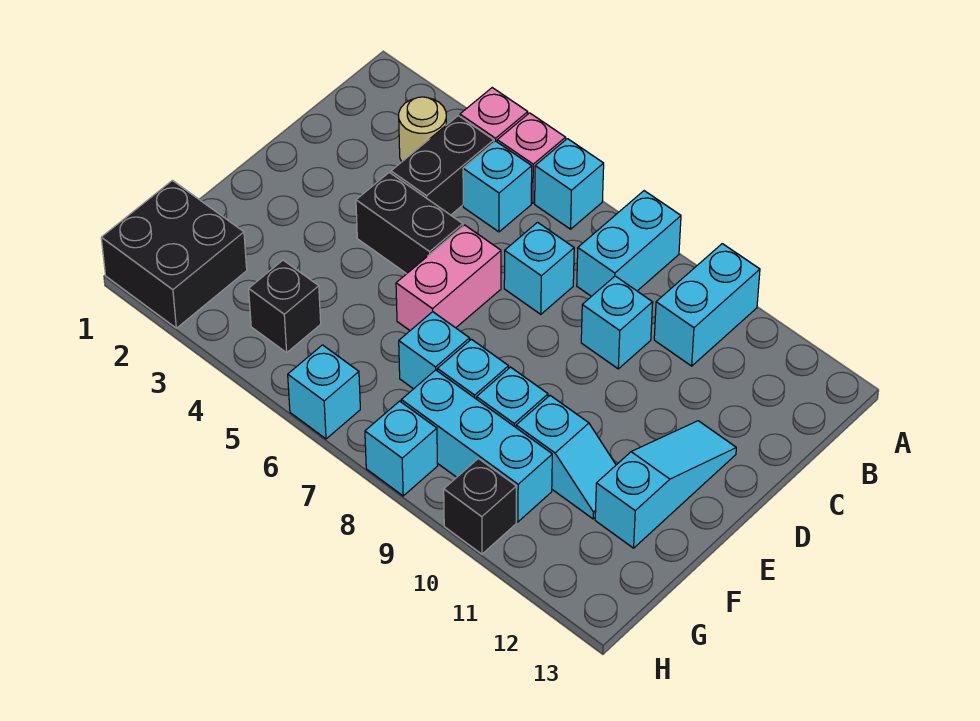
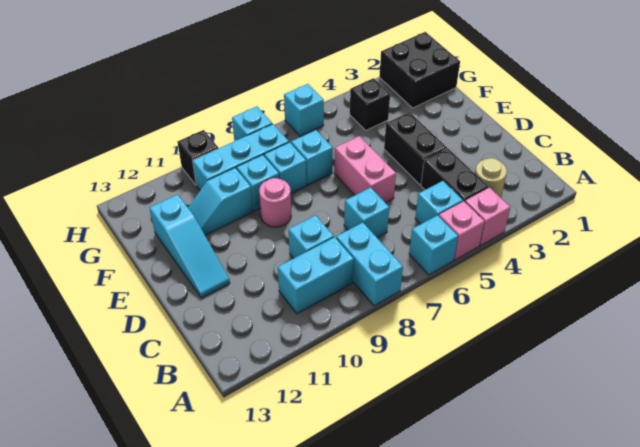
cyan brick A10:B10 level 1 -> cyan brick B9:B10 level 1
black brick D4:D5 level 1 -> black brick D4:E4 level 1
none -> pink round brick E9 level 1

